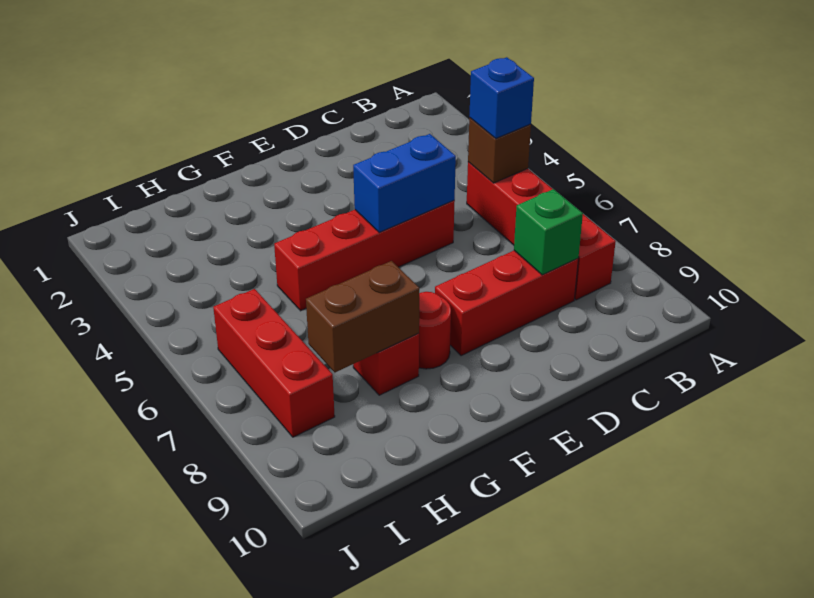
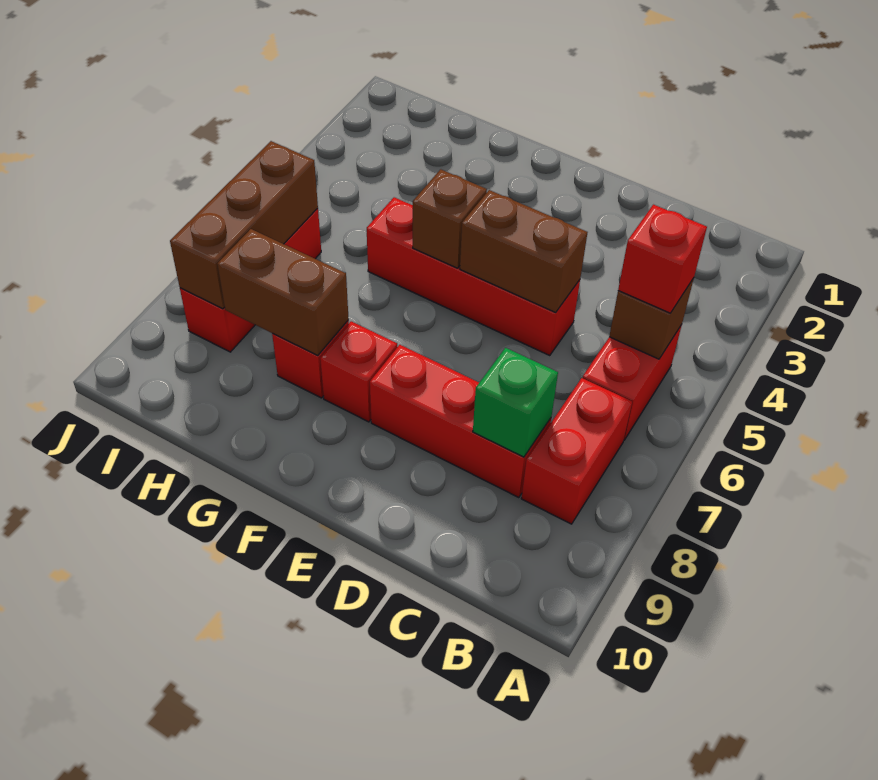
blue brick B5 level 3 -> red brick B5 level 3
blue brick D5:E5 level 2 -> brown brick D5:E5 level 2
none -> brown brick F5 level 2
red round brick F8 level 1 -> red brick F8 level 1
none -> brown brick I6:I8 level 2

